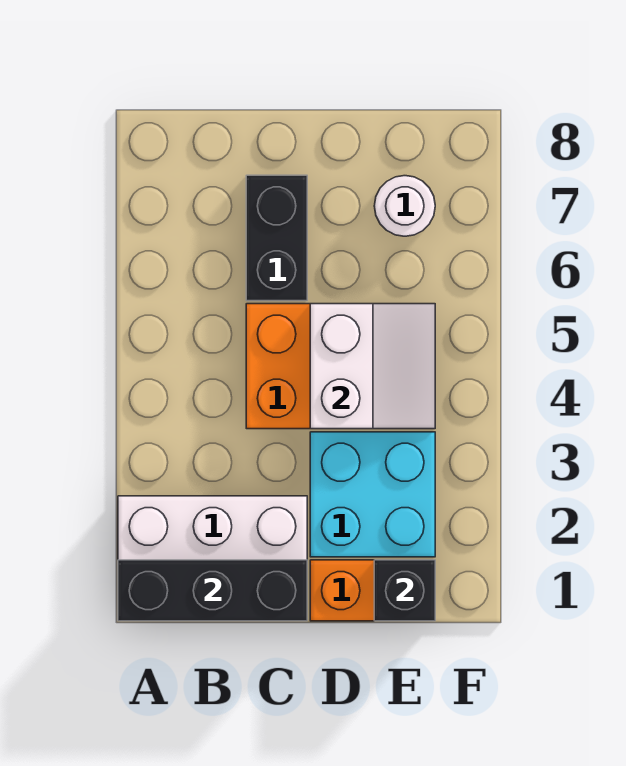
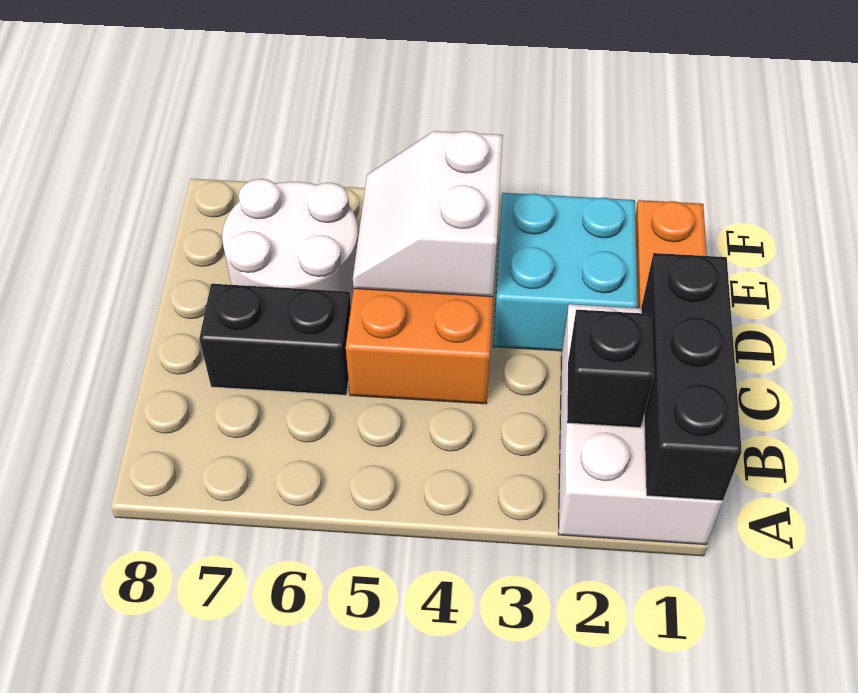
white slope D4:E5 level 2 top D -> white slope D4:E5 level 2 top 4
black brick E1 level 2 -> black brick B2 level 2
white round brick E7 level 1 -> white round brick D6:E7 level 1

